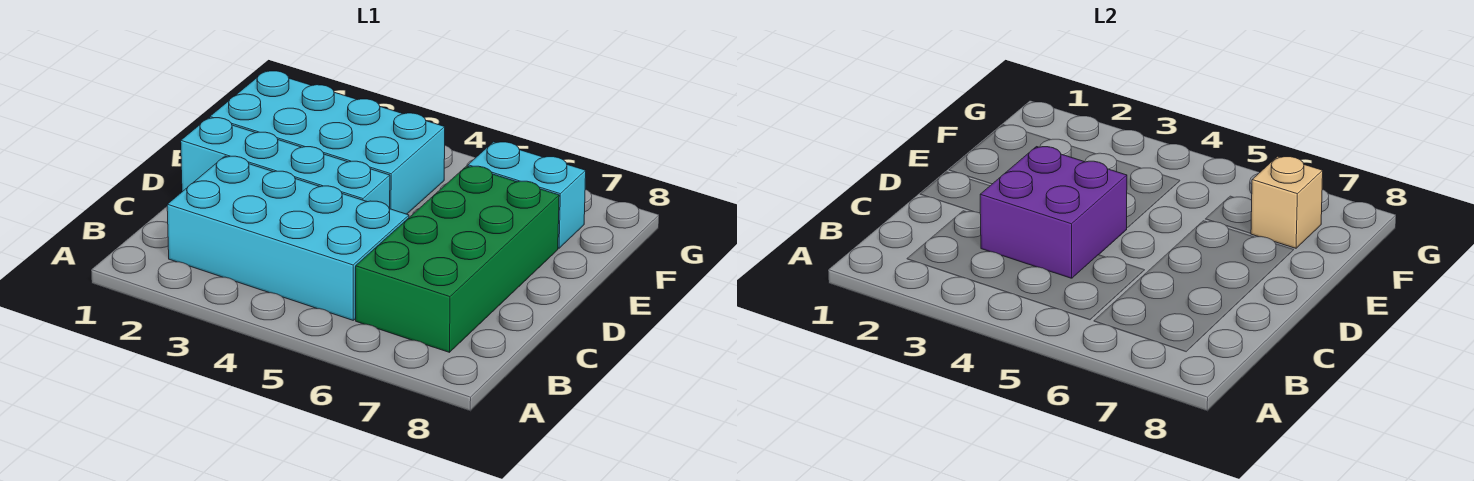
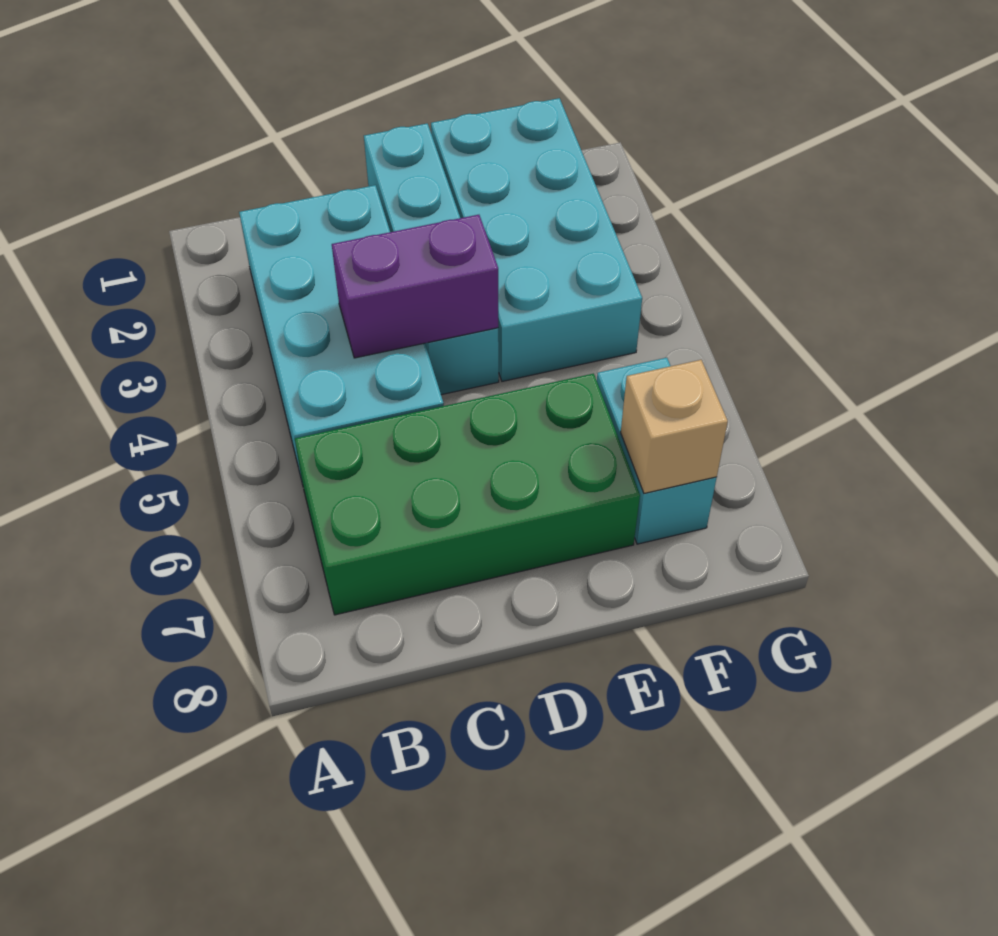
purple brick C3:D4 level 2 -> purple brick C4:D4 level 2

